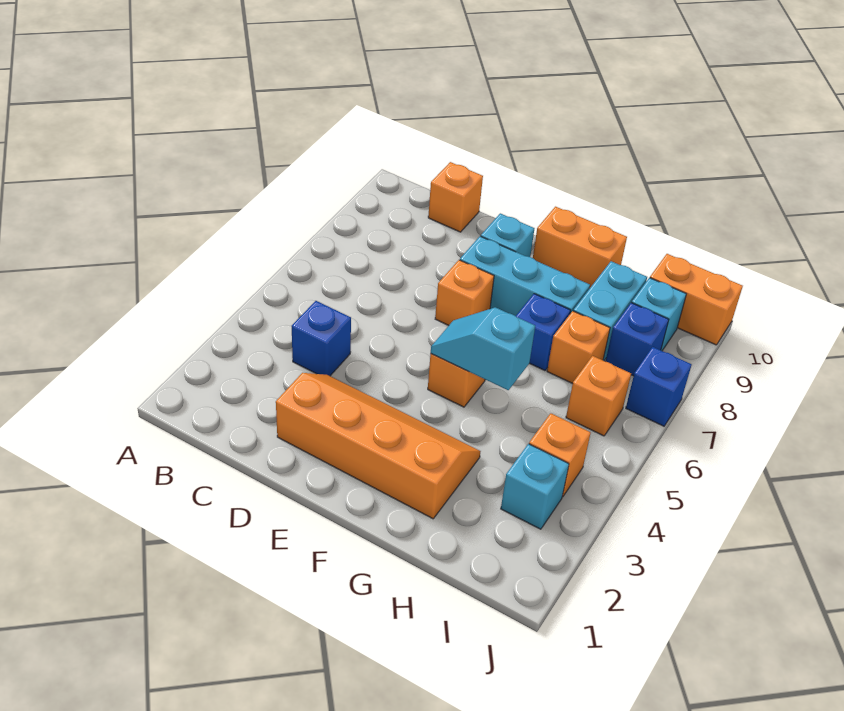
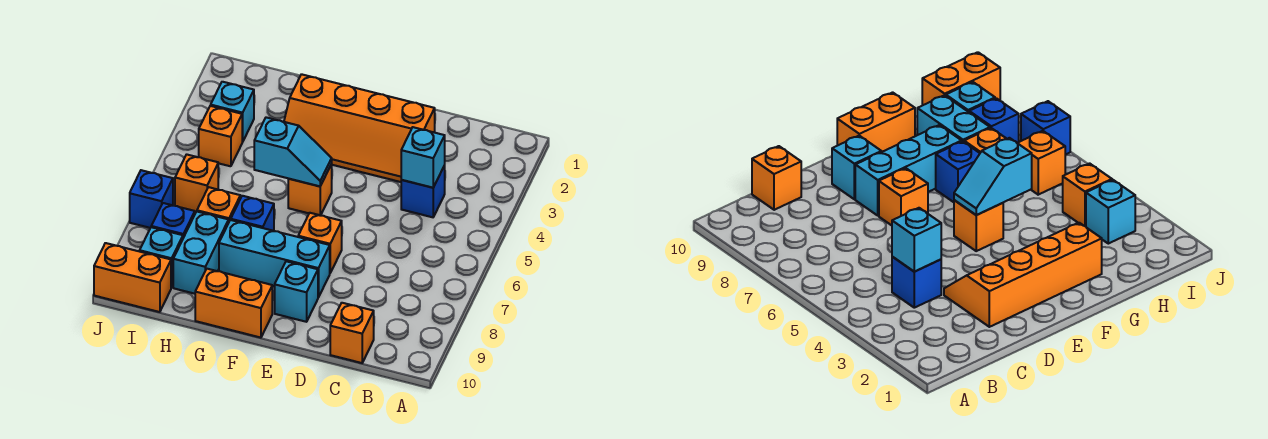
none -> cyan brick C4 level 2

